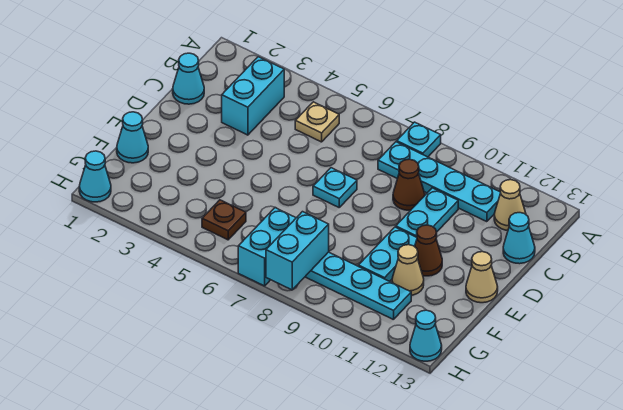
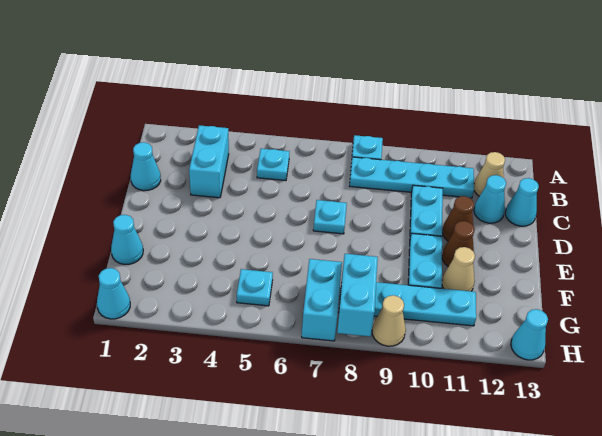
tan plate B5 level 1 -> cyan plate B5 level 1
brown cone C9 level 1 -> brown cone D11 level 1
none -> cyan cone C12 level 1
tan cone E13 level 1 -> tan cone H9 level 1
brown plate G5 level 1 -> cyan plate G5 level 1

